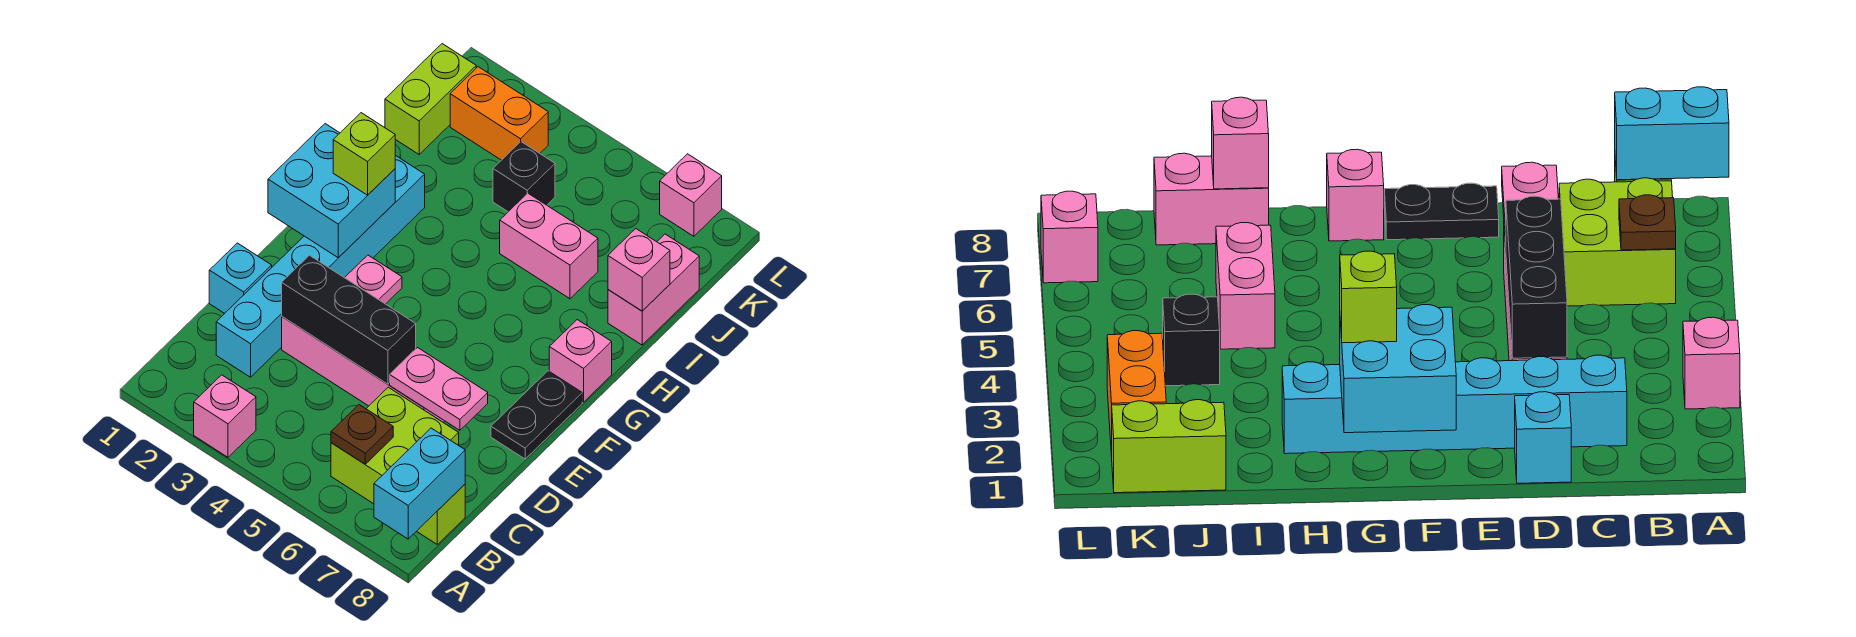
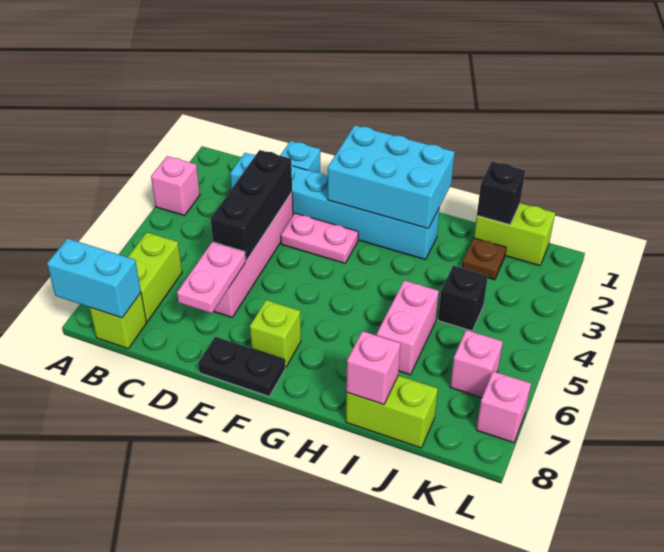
lime brick B6:C7 level 1 -> lime brick B6:B7 level 1
brown plate B6 level 2 -> brown plate J2 level 1
cyan brick F1:G2 level 2 -> cyan brick F1:H2 level 2
lime brick G2 level 3 -> lime brick F7 level 1
pink brick G8 level 1 -> pink brick K6 level 1
pink brick I8:J8 level 1 -> lime brick I8:J8 level 1
none -> black brick J1 level 2
orange brick K2:K3 level 1 -> none

